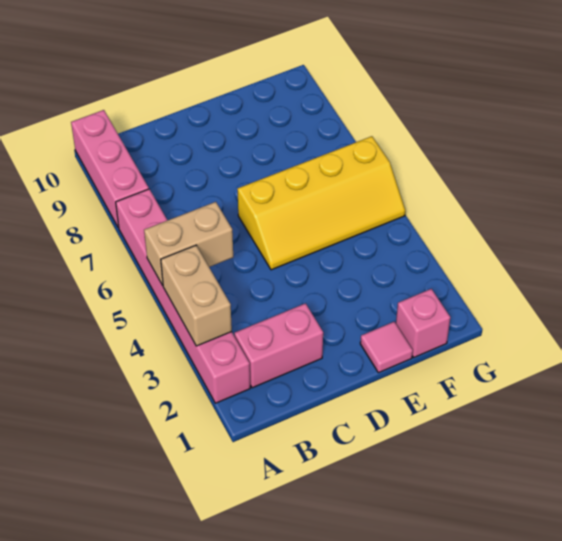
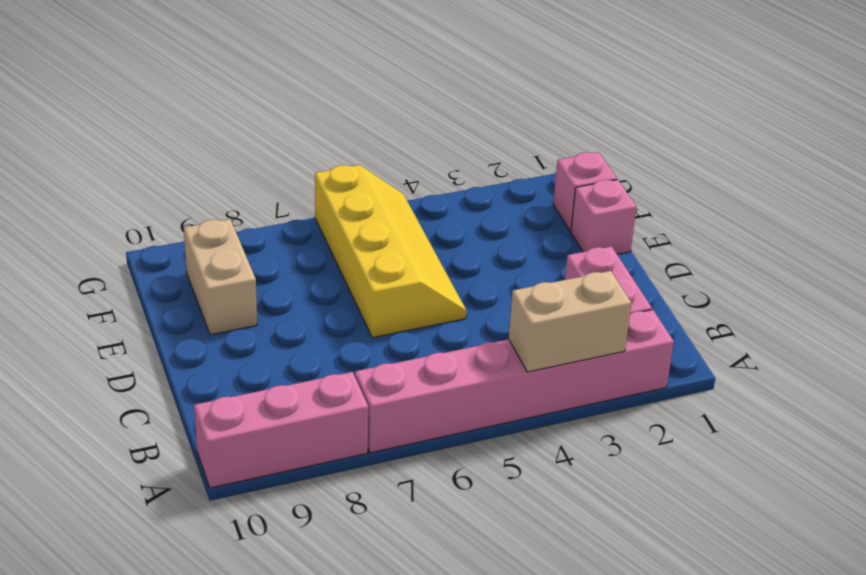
tan brick A5:B5 level 2 -> tan brick E9:F9 level 1
pink tile E1 level 1 -> pink brick E1 level 1

